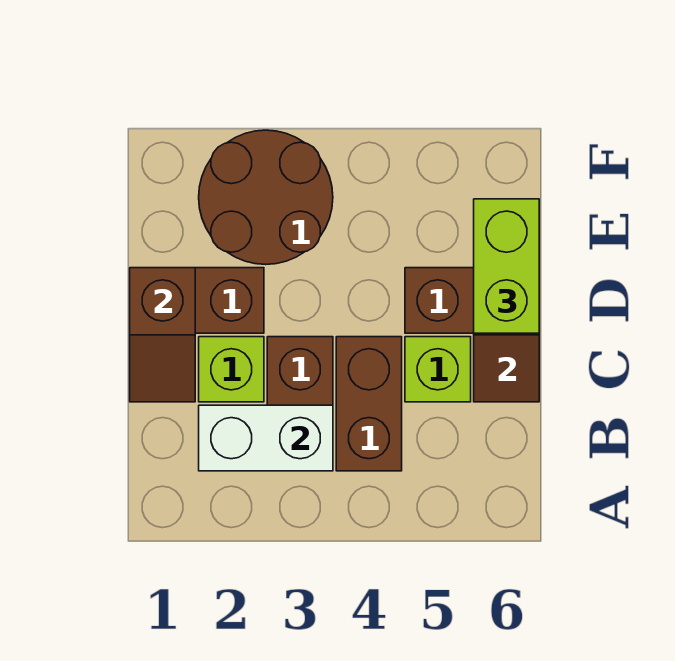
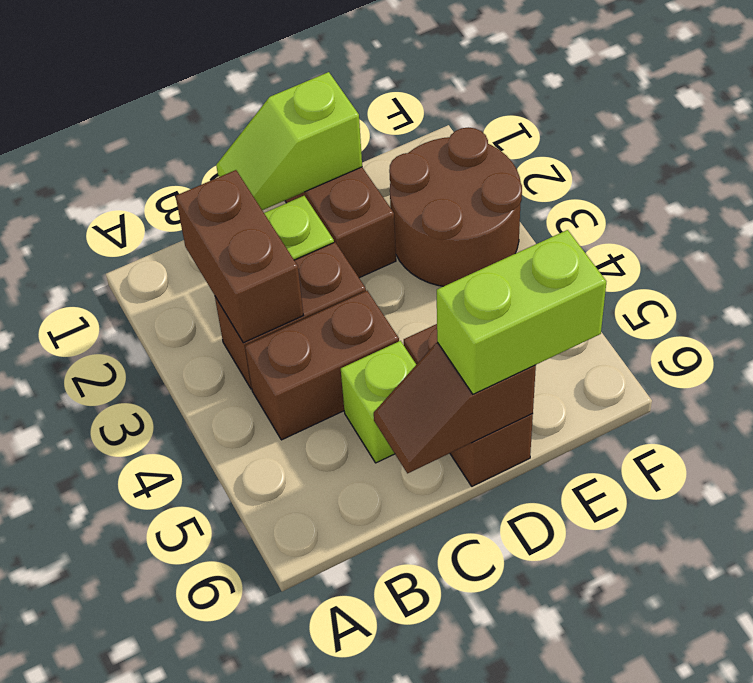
white brick B2:B3 level 2 -> brown brick B2:B3 level 2
brown slope C1:D1 level 2 top D -> lime slope C1:D1 level 2 top D

